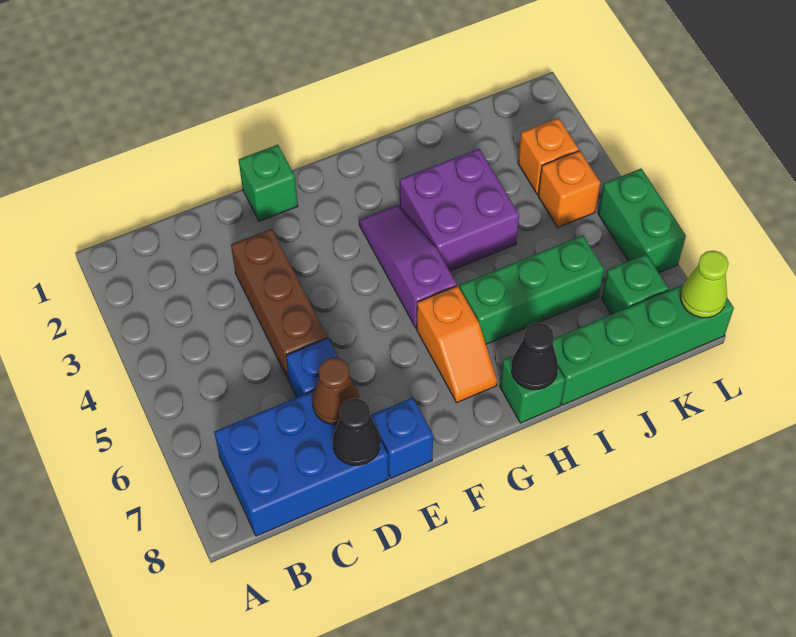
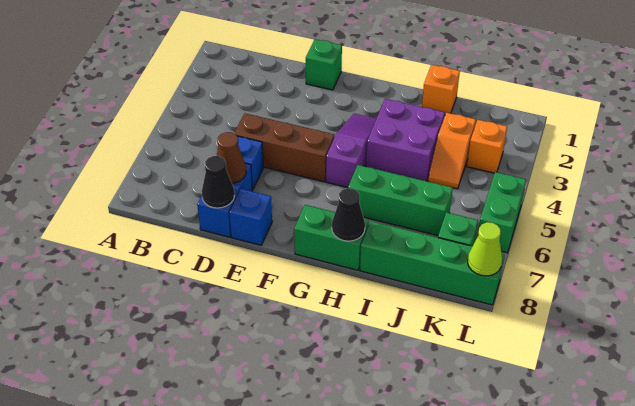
blue brick B7:D8 level 1 -> blue brick D7:D8 level 1
brown brick D3:D5 level 1 -> brown brick D5:F5 level 1
orange slope G6:G7 level 1 top 6 -> orange slope J3:J4 level 1 top 3
green brick H8 level 1 -> green brick G8:H8 level 1
orange brick K4 level 1 -> orange brick I1 level 1

